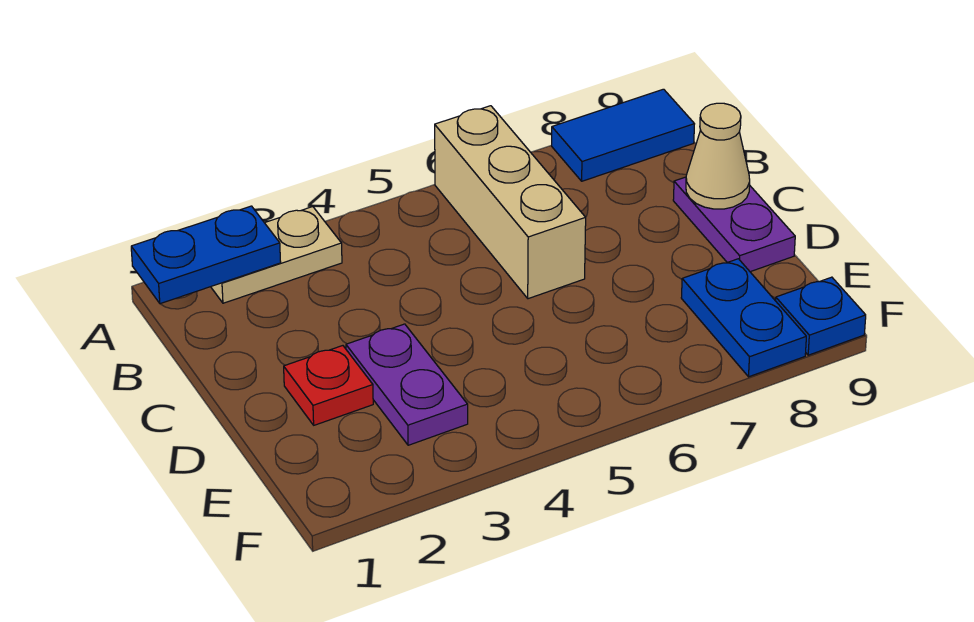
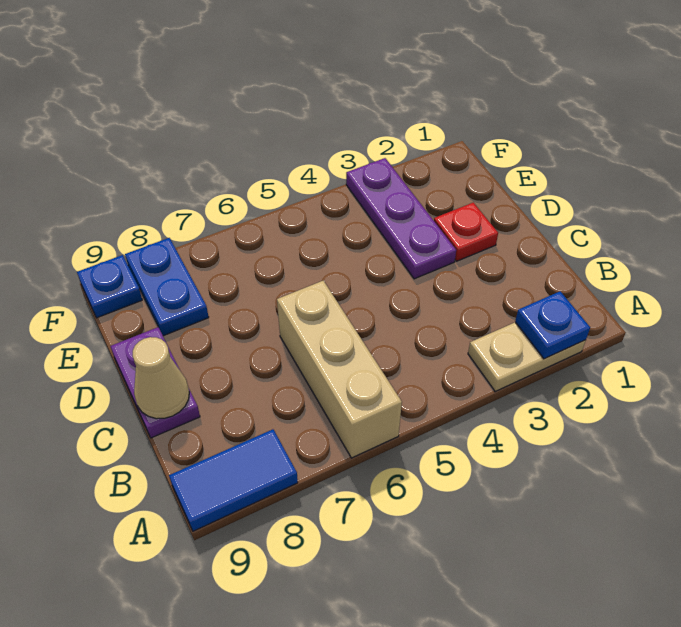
blue plate A1:A2 level 2 -> blue plate A2 level 2
purple plate D3:E3 level 1 -> purple plate D3:F3 level 1

